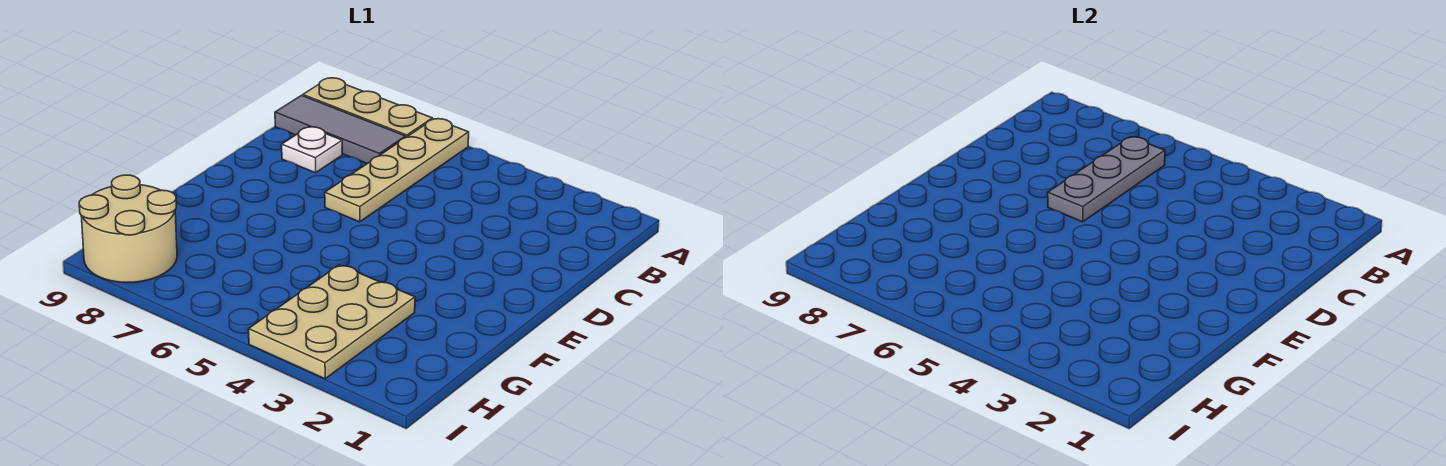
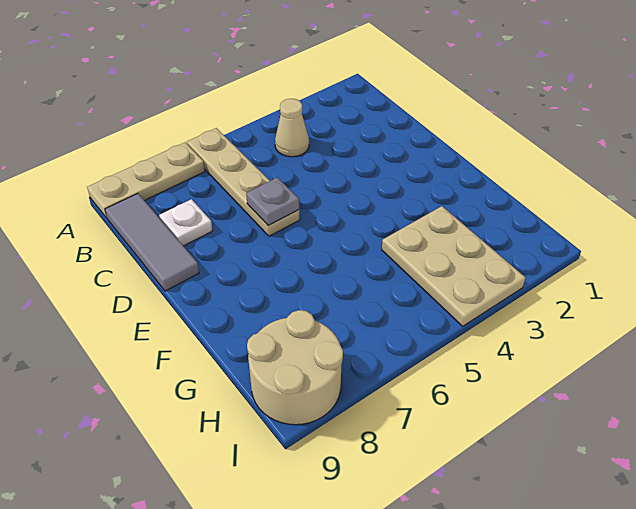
none -> tan cone B4 level 1
grey plate B6:D6 level 2 -> grey plate D6 level 2
grey tile B7:B9 level 1 -> grey tile B9:D9 level 1

